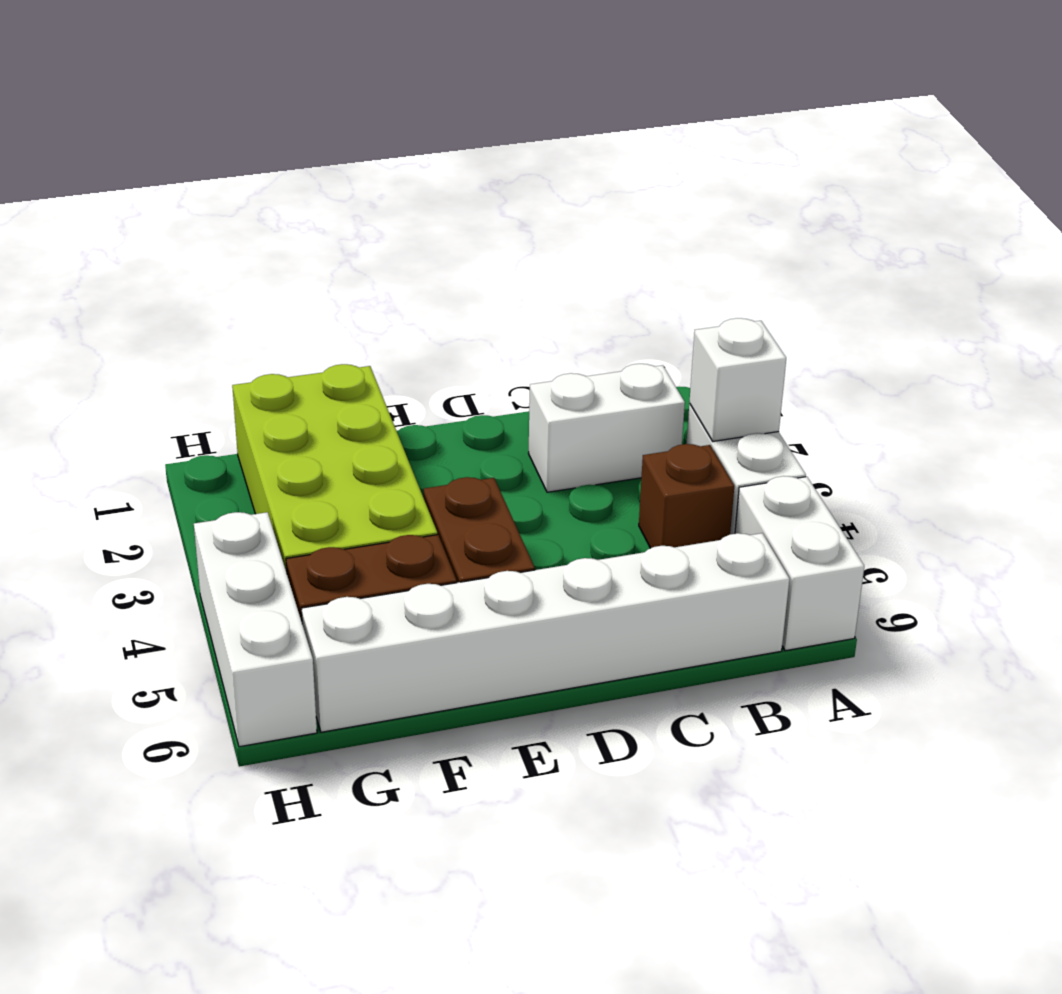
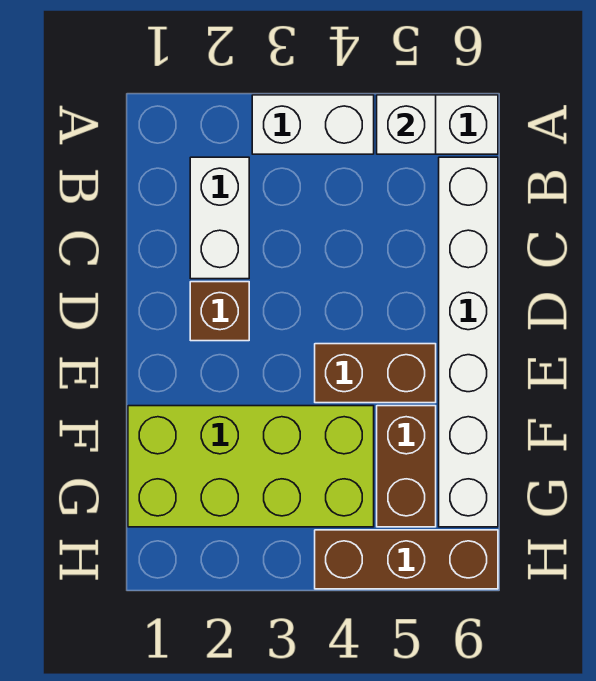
white brick A3 level 2 -> white brick A5 level 2
brown brick B4 level 1 -> brown brick D2 level 1
white brick H4:H6 level 1 -> brown brick H4:H6 level 1

